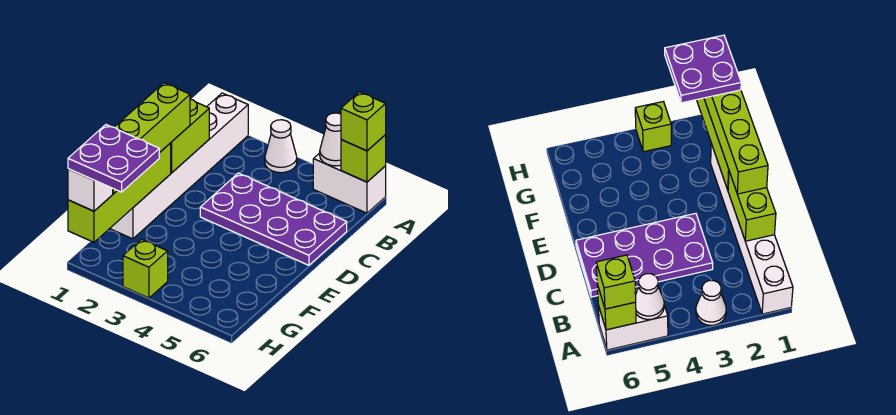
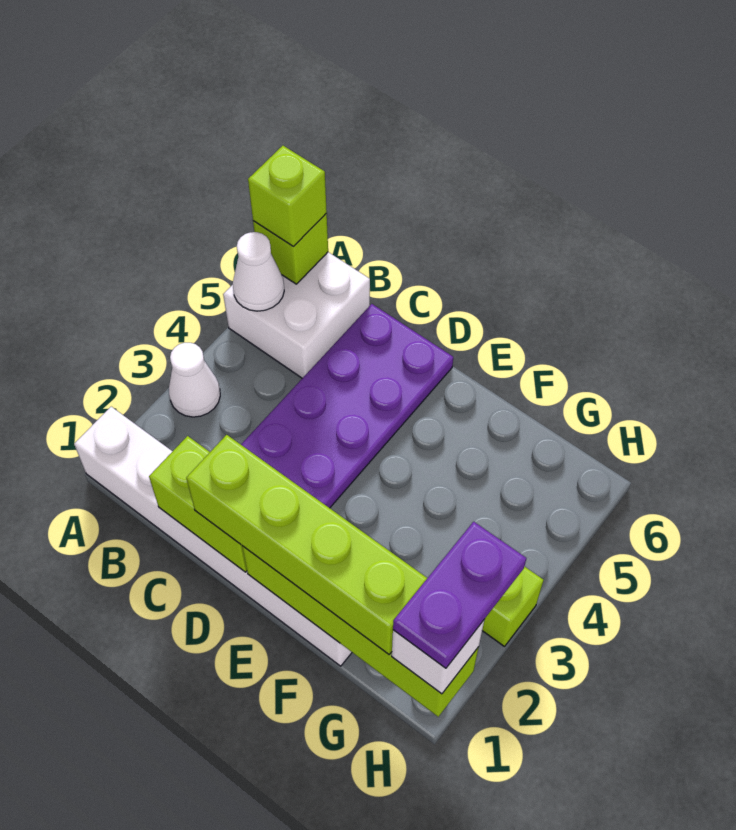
white brick A5:A6 level 1 -> white brick A5:B6 level 1
purple plate G1:H2 level 4 -> purple plate H1:H2 level 4

